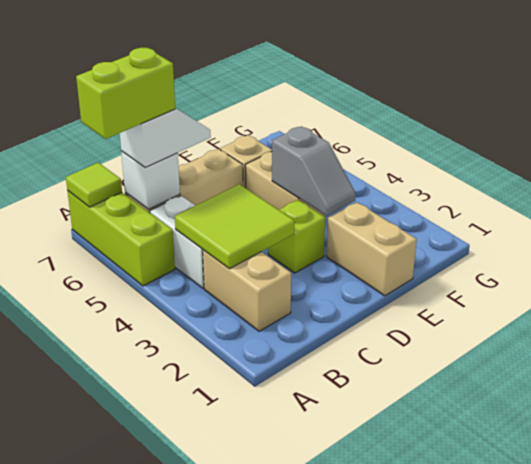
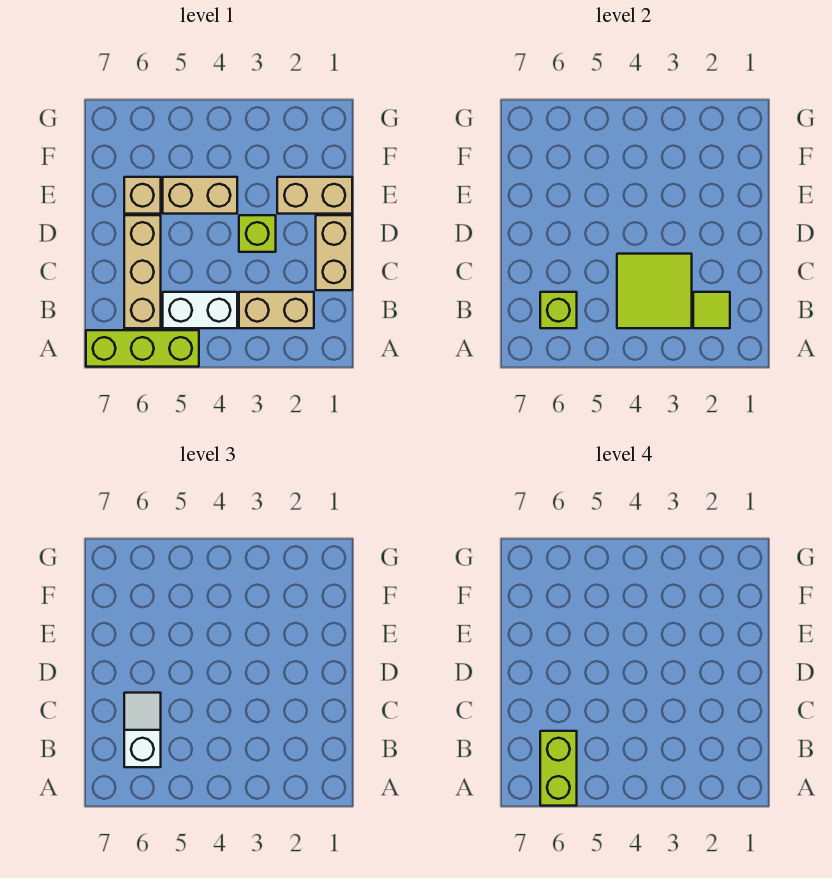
lime tile A7 level 2 -> lime tile B2 level 2
white brick B6 level 2 -> lime brick B6 level 2
none -> tan brick C1:D1 level 1
grey slope E3:E4 level 2 top 4 -> none

